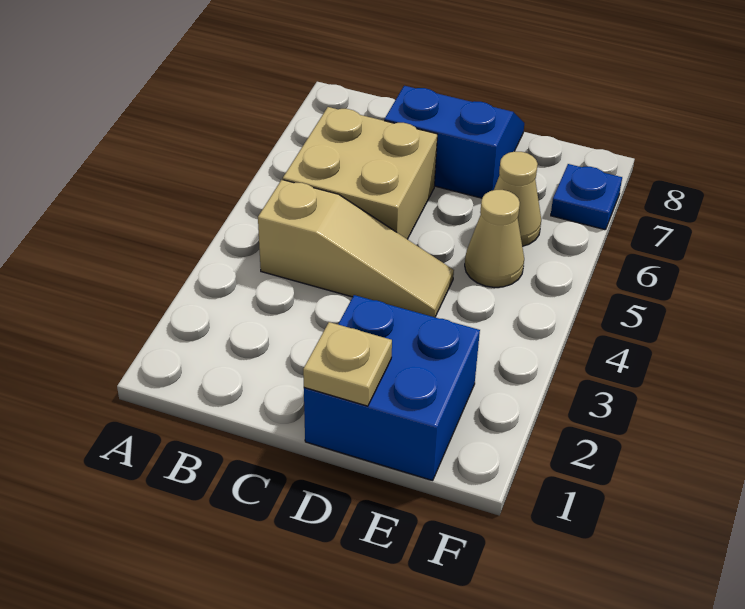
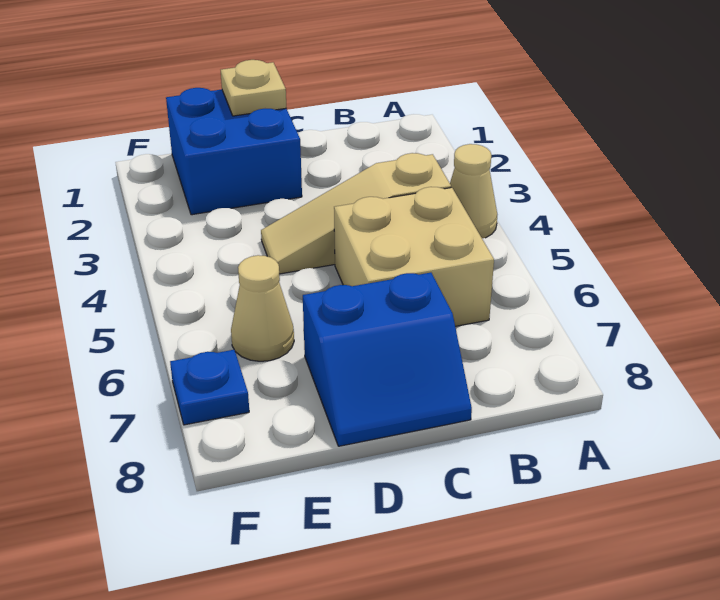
tan cone E5 level 1 -> tan cone A4 level 1

